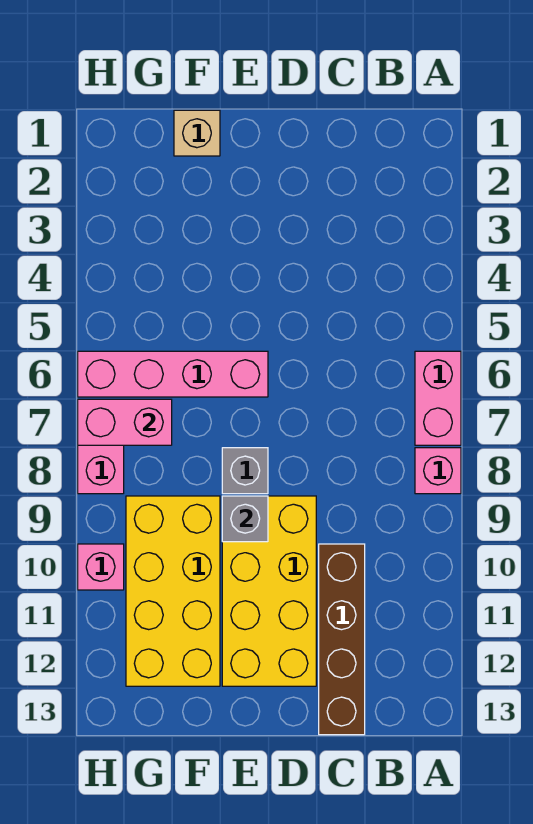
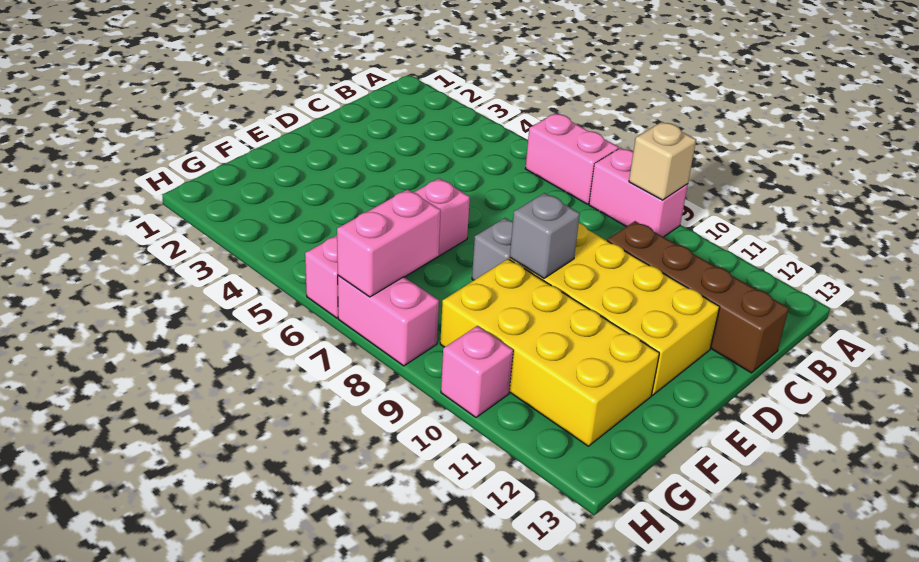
pink brick A8 level 1 -> pink brick A8:A9 level 1
tan brick F1 level 1 -> tan brick A9 level 2

